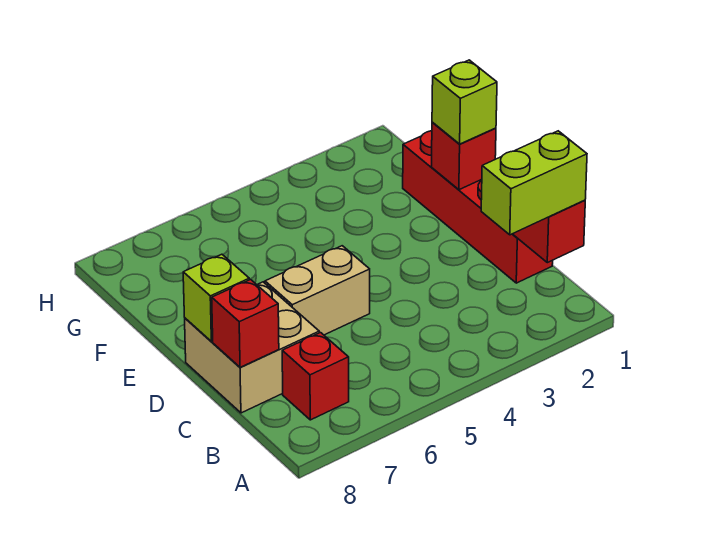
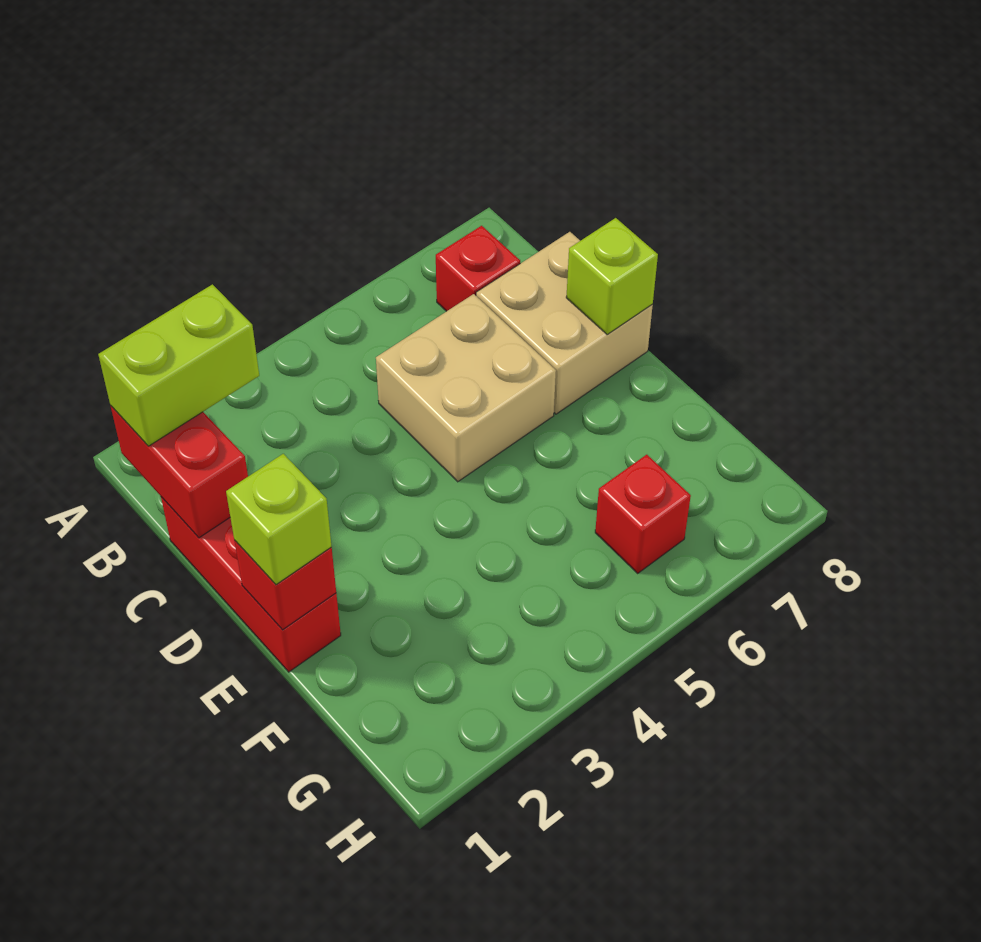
red brick C1:F1 level 1 -> red brick C1:E1 level 1
red brick C8 level 2 -> red brick G6 level 1
tan brick D5:D6 level 1 -> tan brick C5:D6 level 1

